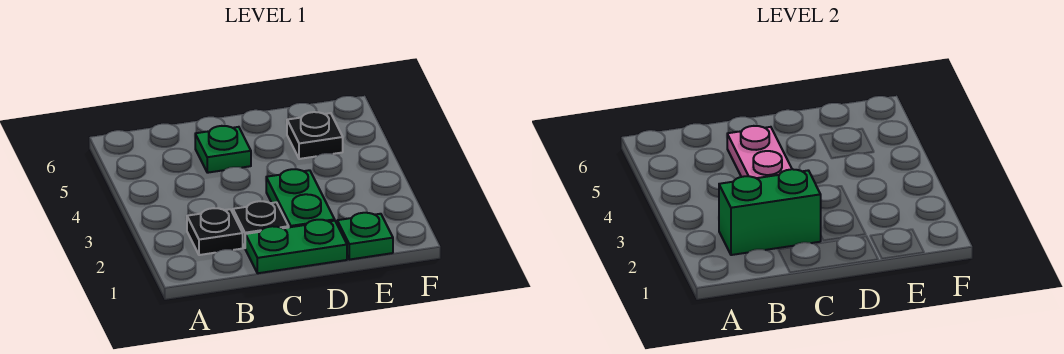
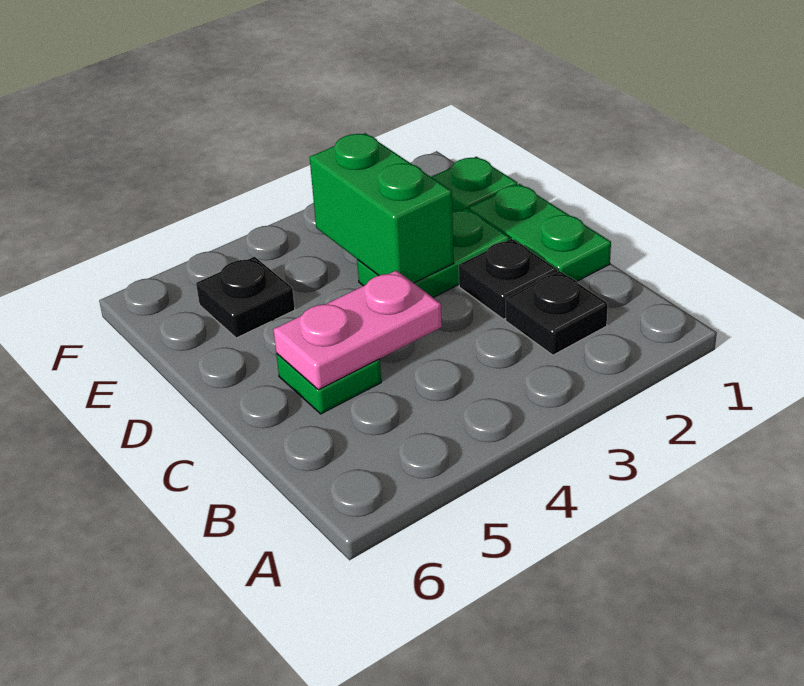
green brick B2:C2 level 2 -> green brick D3:E3 level 2

